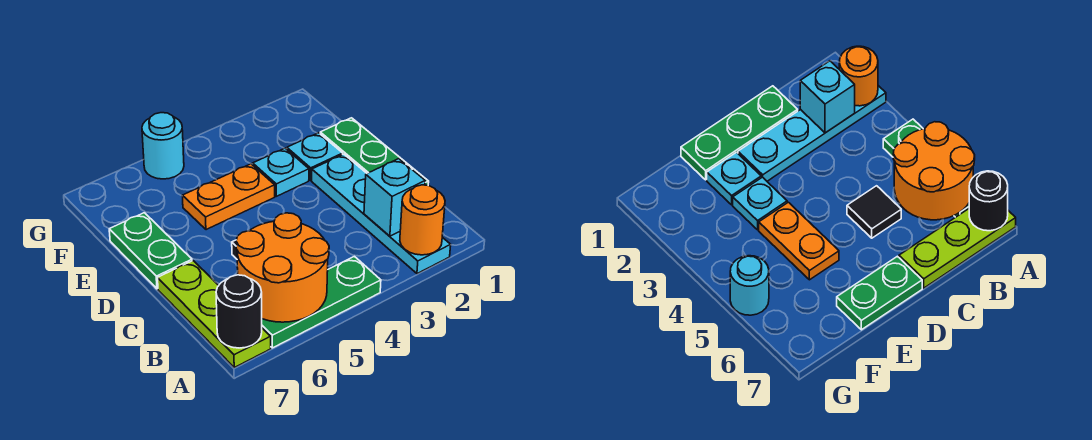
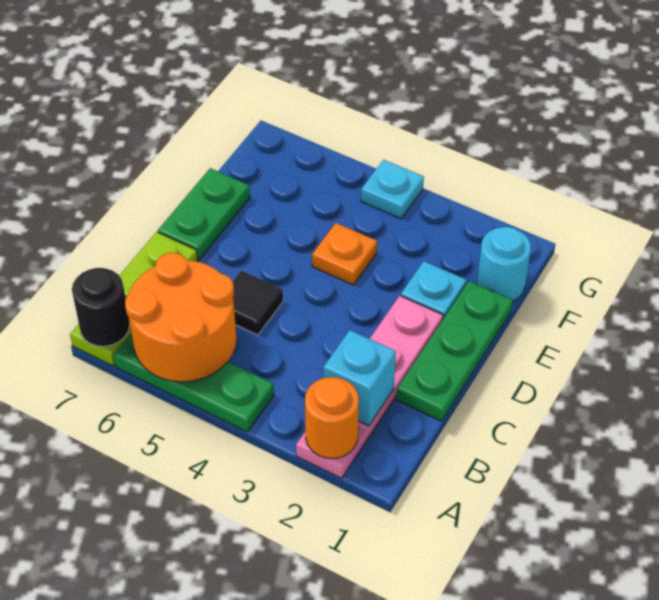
cyan plate A2:D2 level 1 -> pink plate A2:D2 level 1
cyan plate E3 level 1 -> cyan plate G4 level 1
orange plate E4:E5 level 1 -> orange plate E4 level 1
cyan round brick G5 level 1 -> cyan round brick F1 level 1

